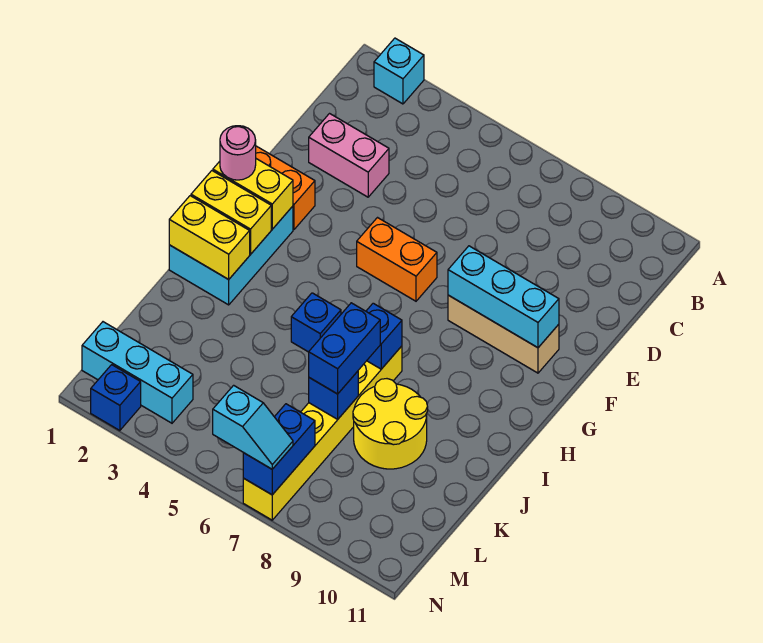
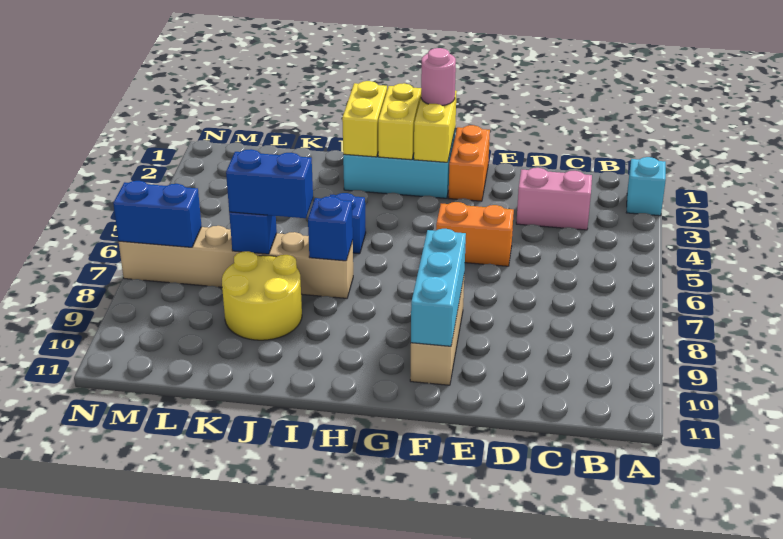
pink brick D2:D3 level 1 -> pink brick C3:D3 level 1
orange brick F5:F6 level 1 -> orange brick E5:F5 level 1
yellow brick I7:N7 level 1 -> tan brick I7:N7 level 1
cyan brick M1:M3 level 1 -> none
blue brick N2 level 1 -> none
cyan slope N6:N7 level 3 top 6 -> none

